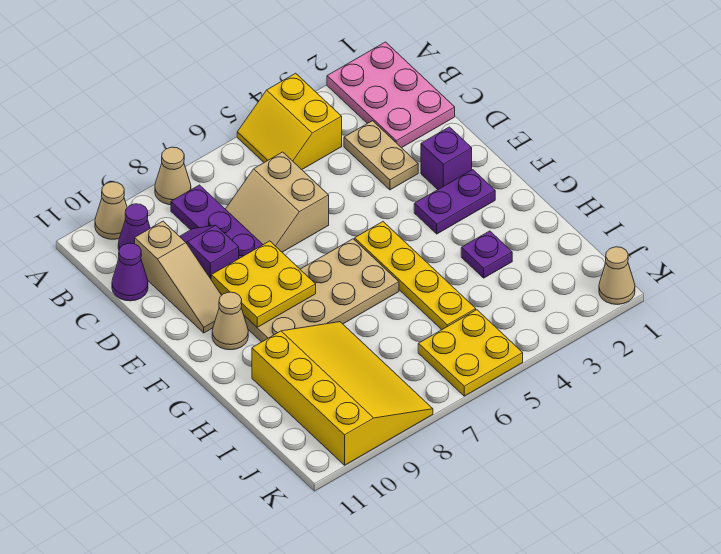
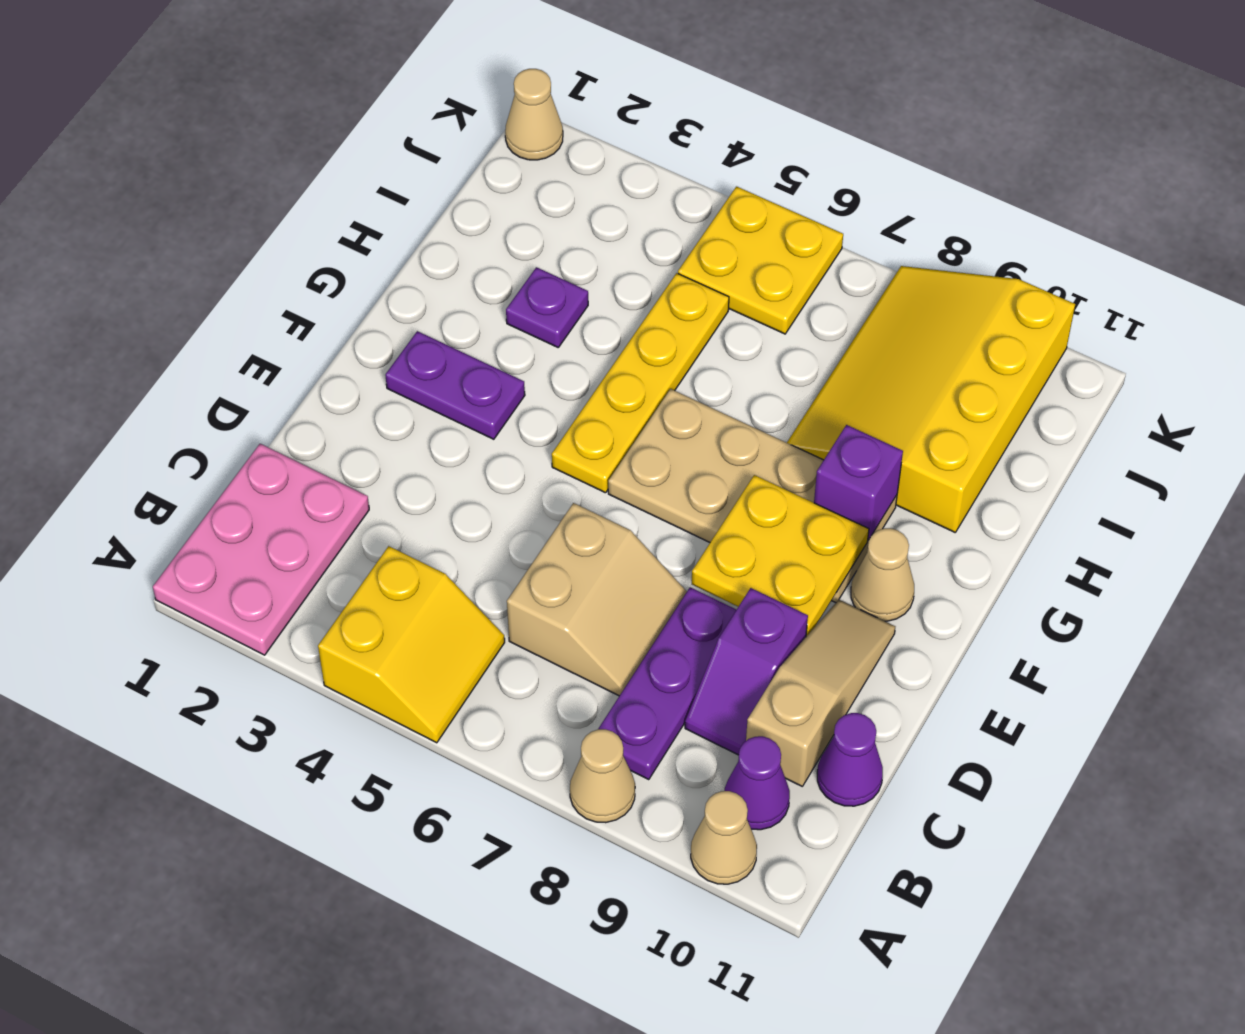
tan plate C3:D3 level 1 -> none
purple brick E2 level 1 -> purple brick G9 level 2

